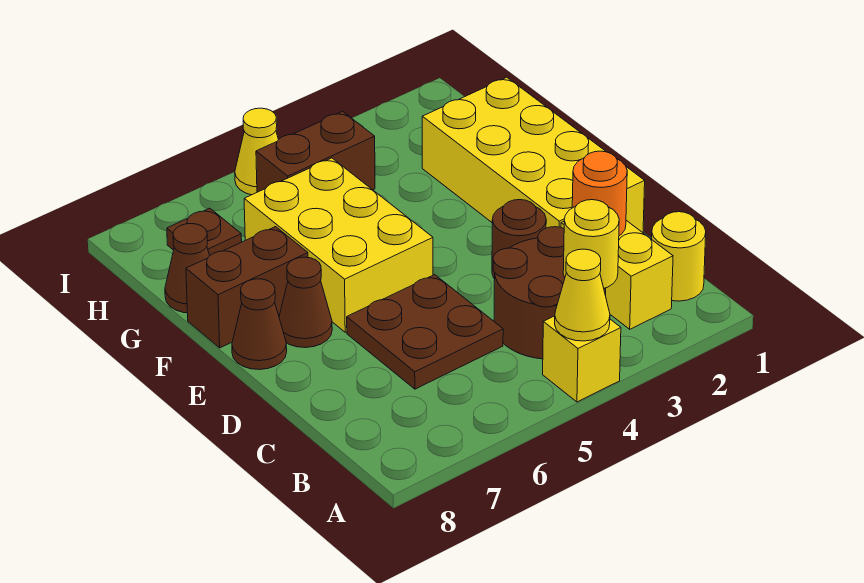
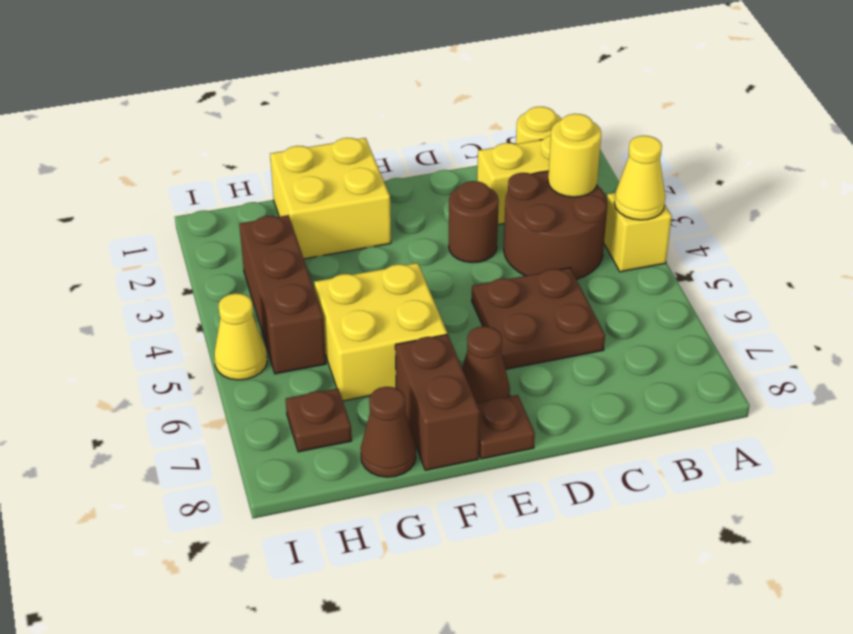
orange round brick C2 level 2 -> none
yellow brick D1:G2 level 1 -> yellow brick F1:G2 level 1
yellow brick E5:G6 level 1 -> yellow brick F5:G6 level 1
brown cone E8 level 1 -> brown plate E8 level 1
brown brick H4:H5 level 1 -> brown brick H3:H5 level 1

